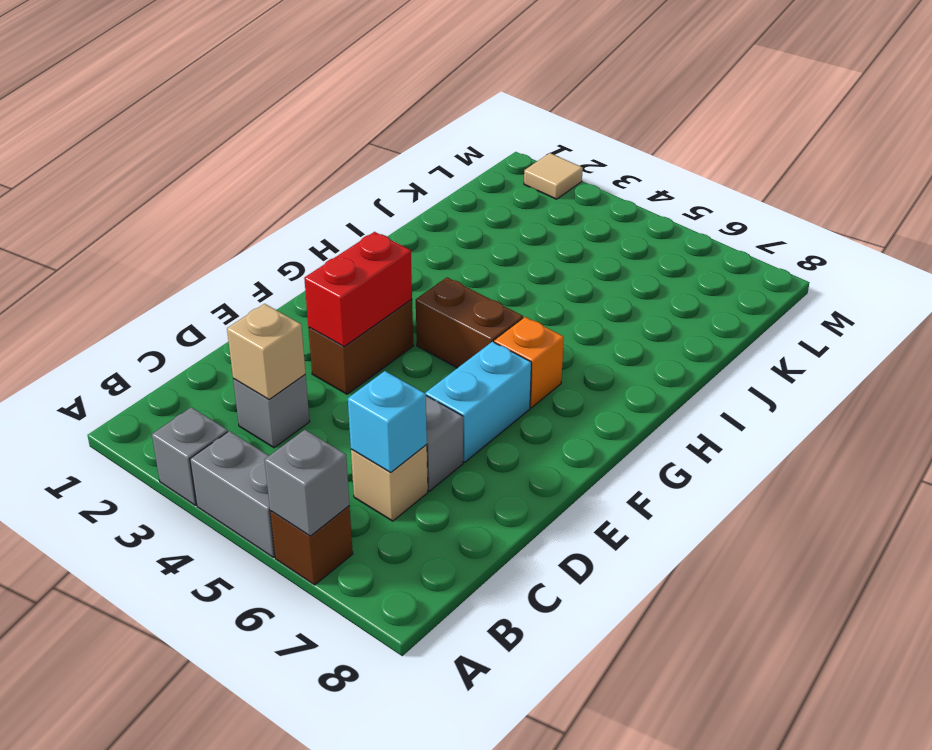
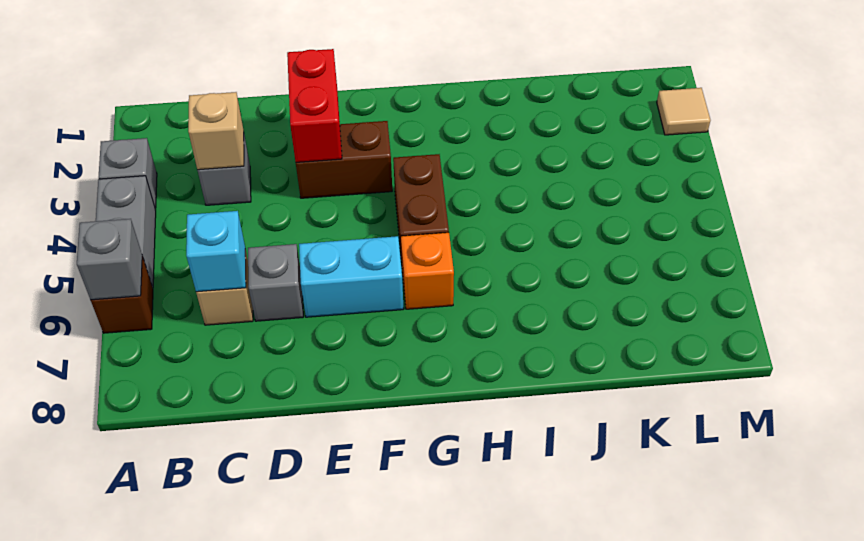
red brick E3:F3 level 2 -> red brick E2:E3 level 2

